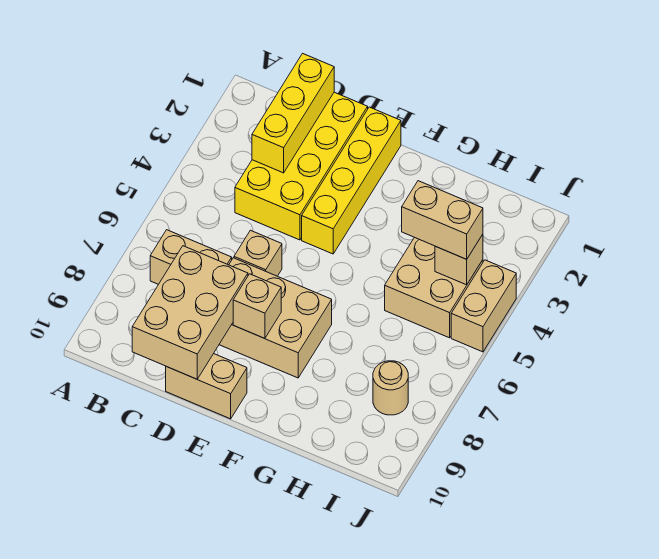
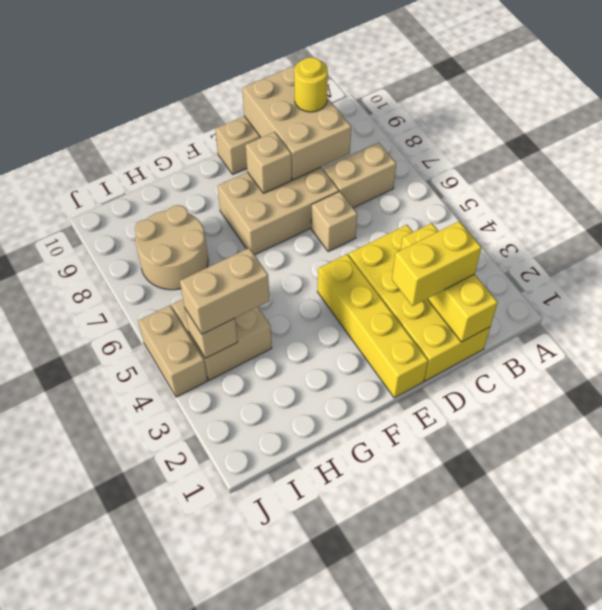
none -> yellow brick C2:D2 level 3
none -> yellow round brick C9 level 3
tan round brick I8 level 1 -> tan round brick H7:I8 level 1

